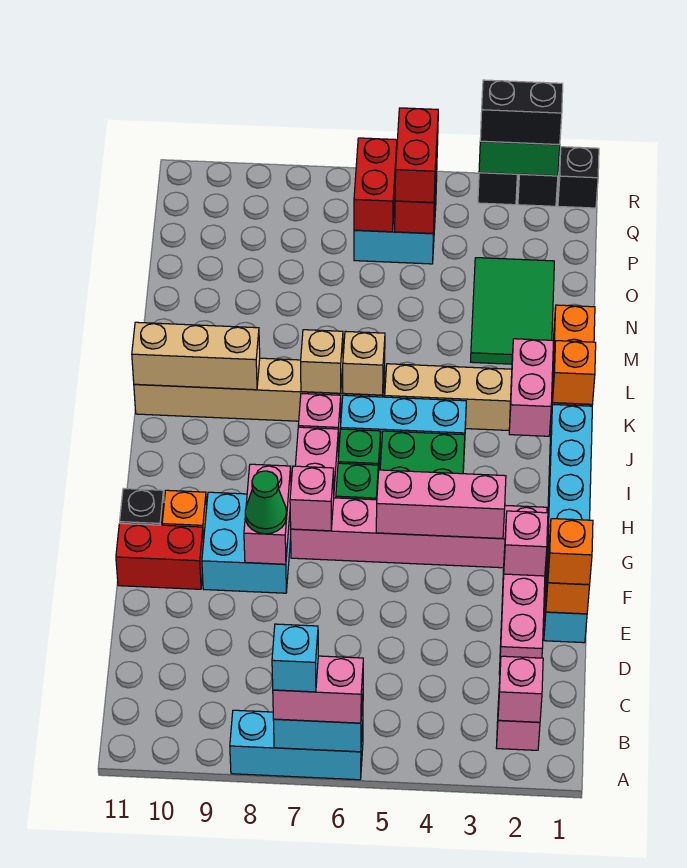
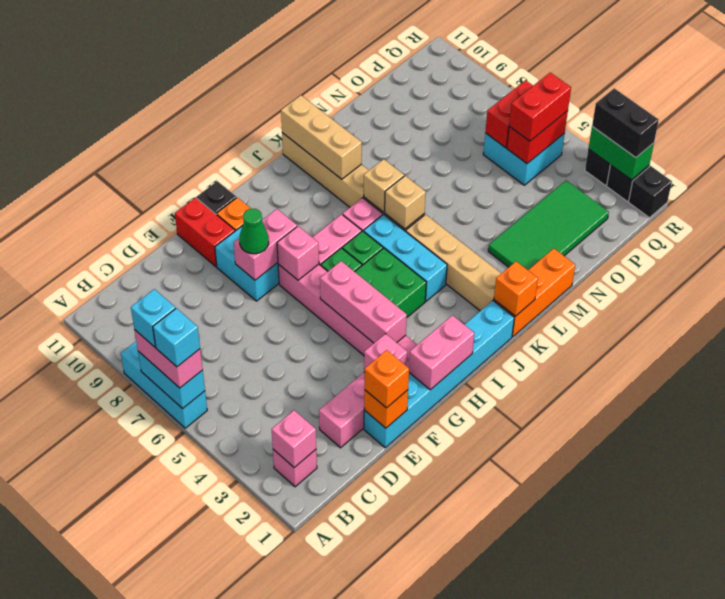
none -> cyan brick A6 level 4
pink brick J2:K2 level 2 -> pink brick G1:H1 level 2
green tile M2:O3 level 1 -> green tile M2:P3 level 1

